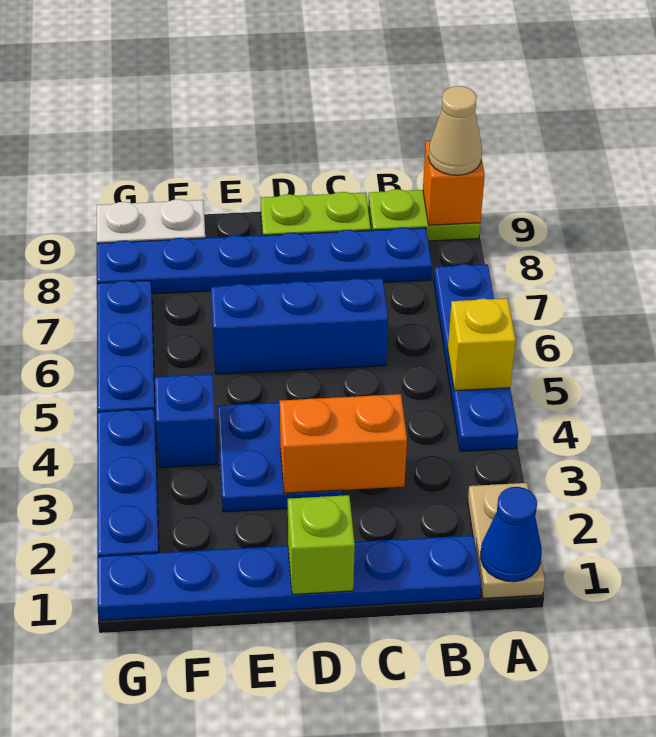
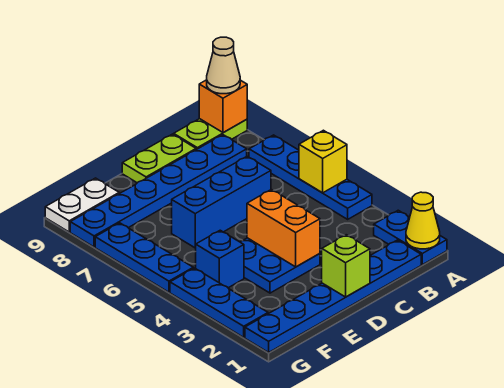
tan plate A1:A2 level 1 -> blue plate A1:A2 level 1
blue cone A1 level 2 -> yellow cone A1 level 2
orange brick C3:D3 level 2 -> orange brick D3:D4 level 2

